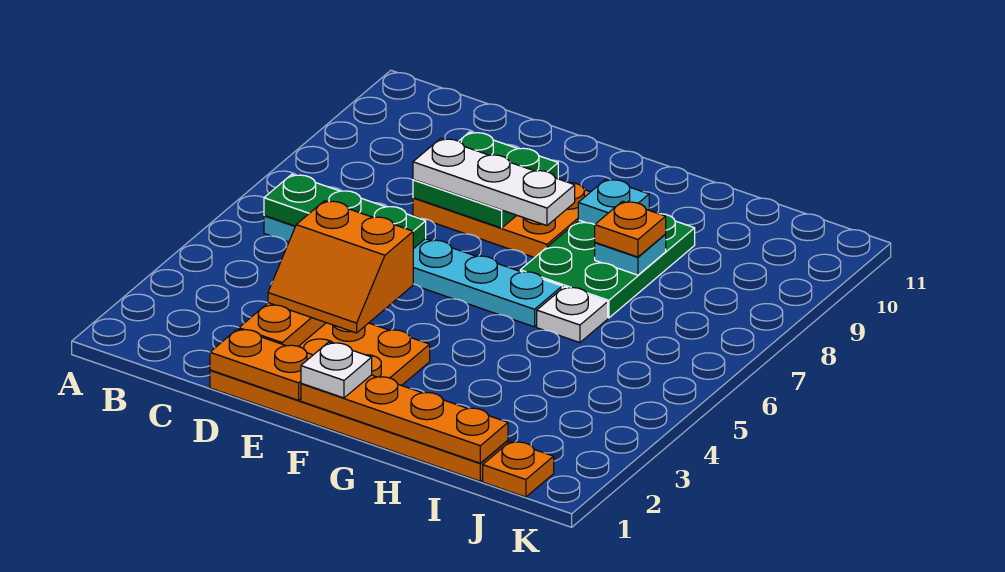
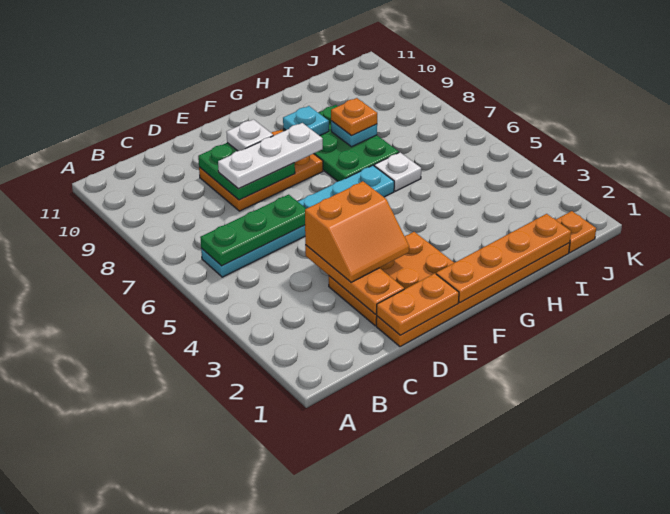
white plate F1 level 3 -> white plate E9 level 3

